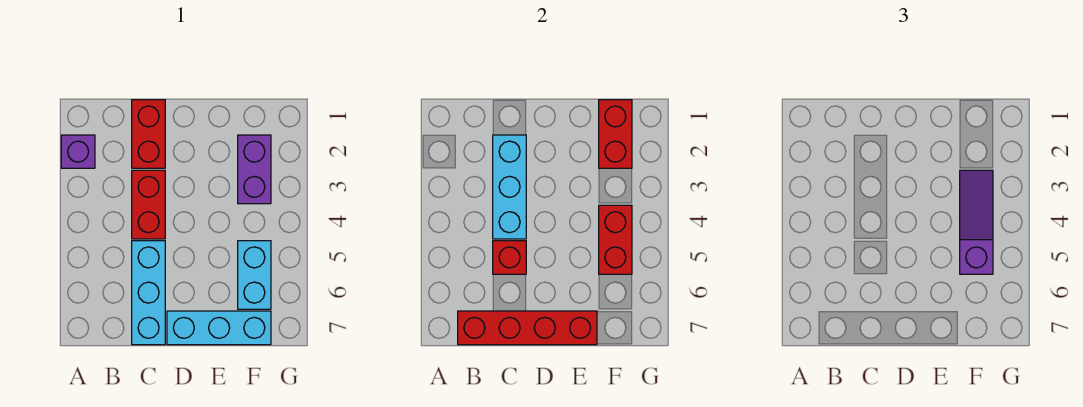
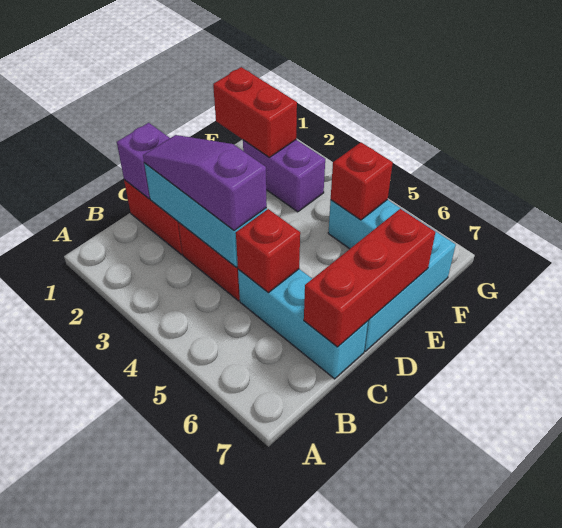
purple brick A2 level 1 -> purple brick C1 level 2
red brick B7:E7 level 2 -> red brick C7:E7 level 2
purple slope F3:F5 level 3 top 5 -> purple slope C2:C4 level 3 top 4
red brick F4:F5 level 2 -> red brick F5 level 2

